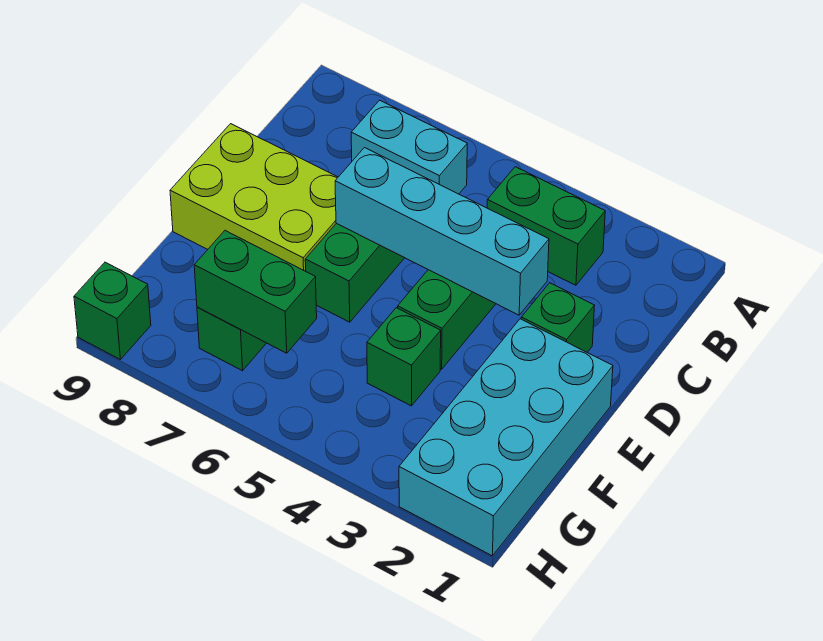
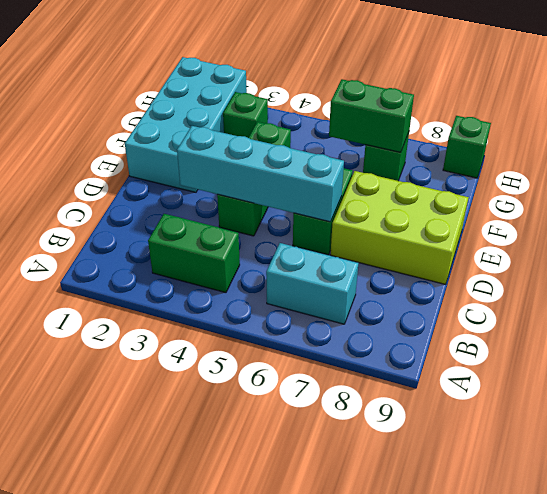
green brick D2 level 1 -> green brick G3 level 1

